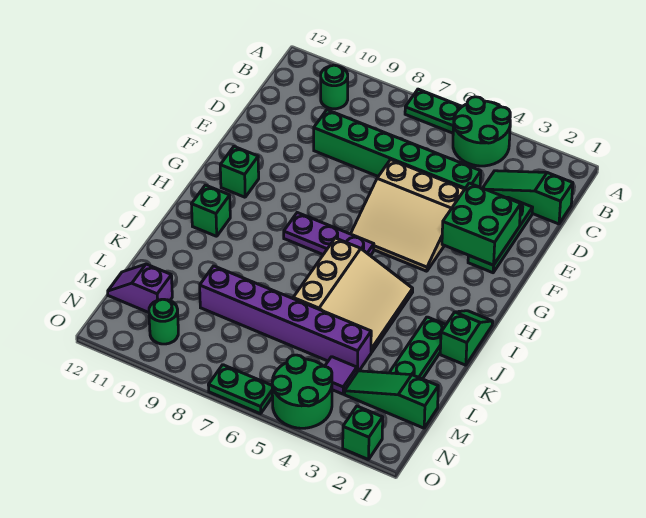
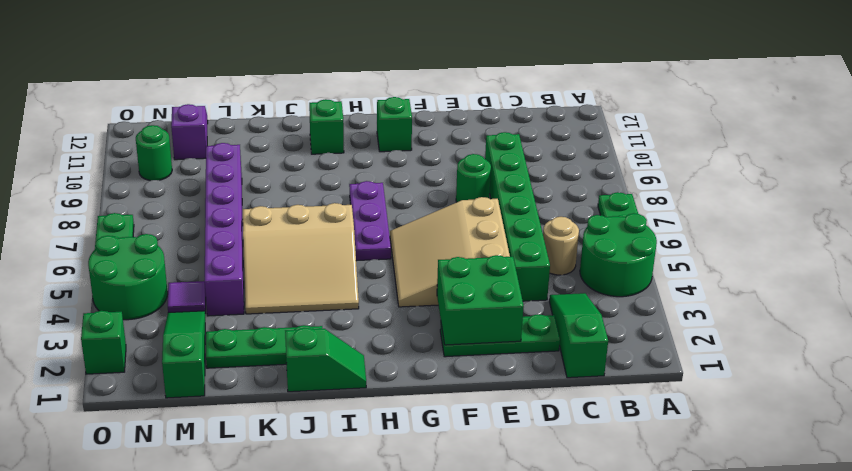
green round brick B10 level 1 -> green round brick E8 level 1
none -> tan round brick C5 level 1

